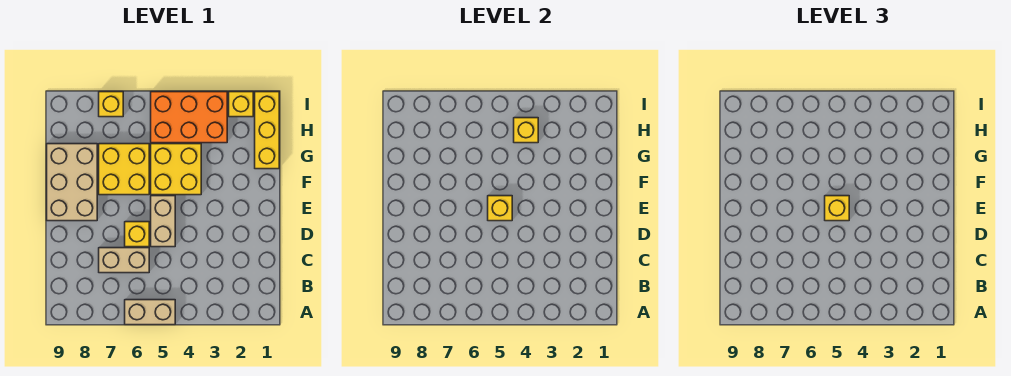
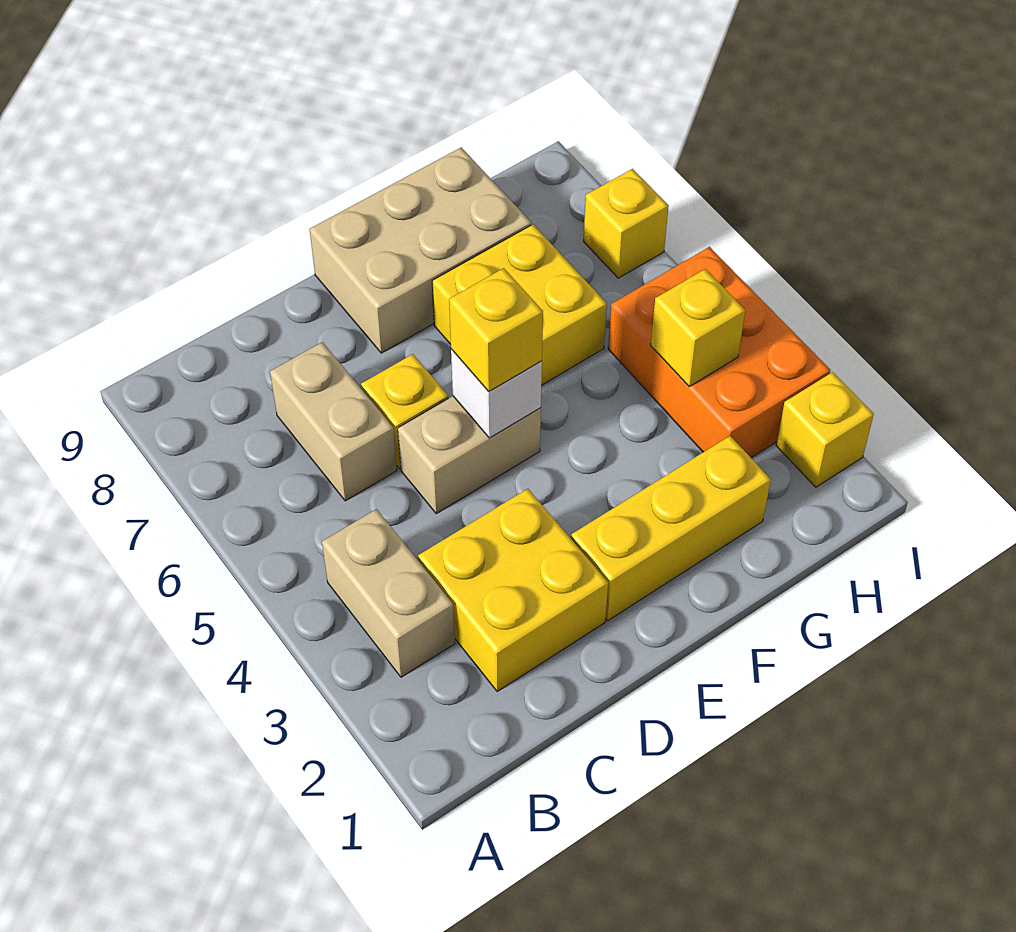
tan brick A5:A6 level 1 -> tan brick B3:B4 level 1
yellow brick E5 level 2 -> white brick E5 level 2
yellow brick F4:G5 level 1 -> yellow brick C2:D3 level 1
yellow brick G1:I1 level 1 -> yellow brick E2:G2 level 1

